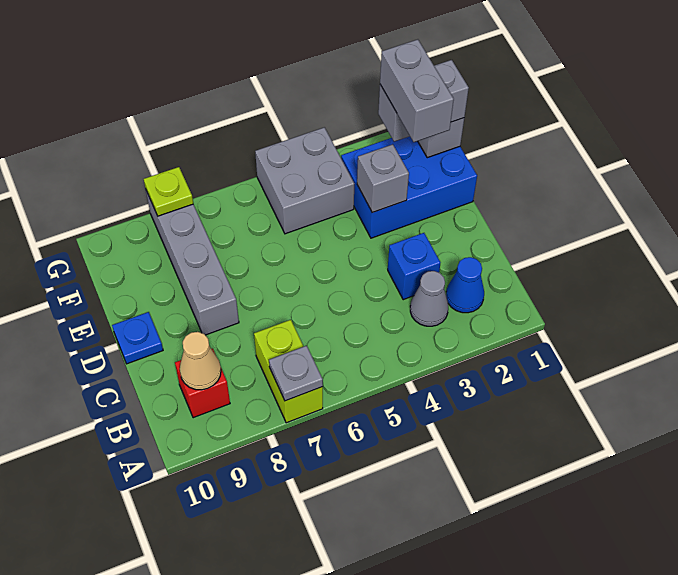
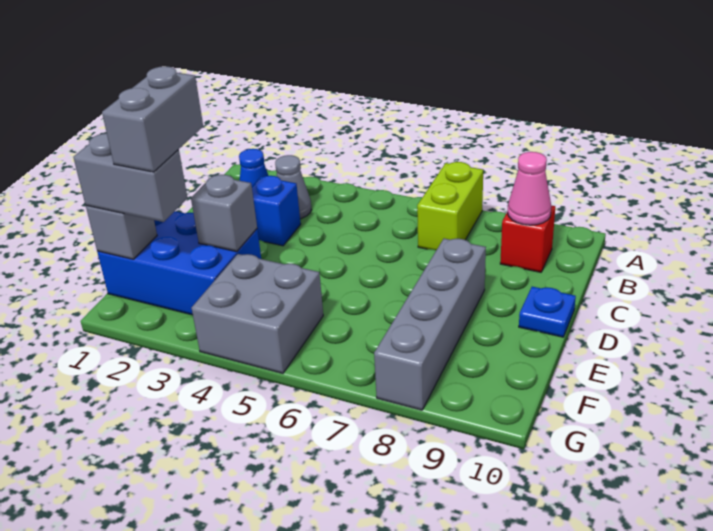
grey plate A7 level 2 -> none
tan cone B9 level 2 -> pink cone B9 level 2
lime plate G8 level 2 -> none

